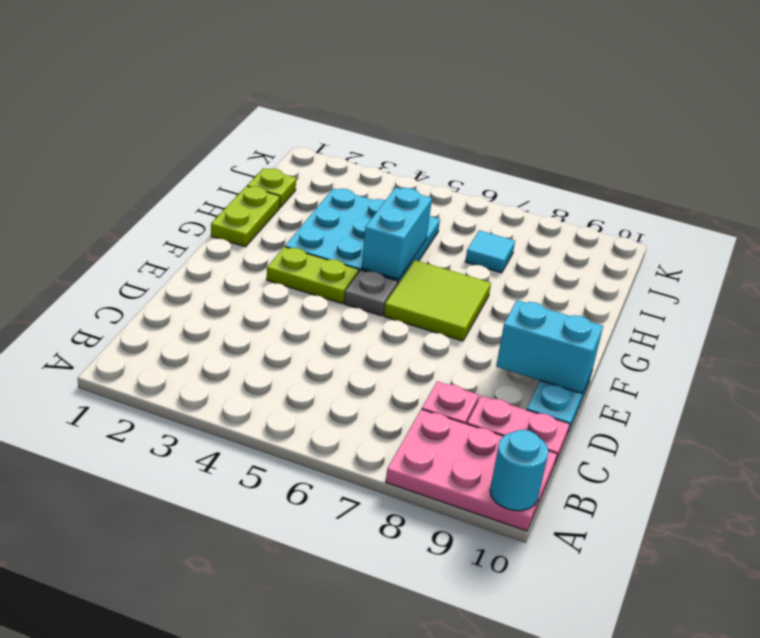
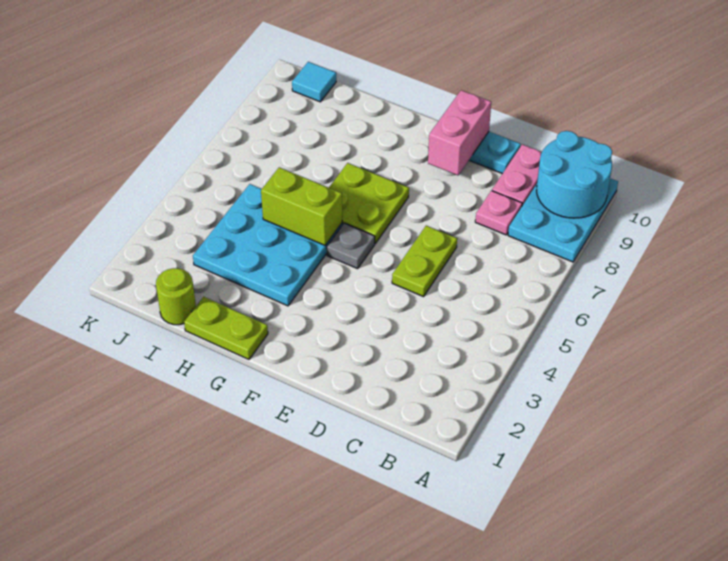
pink plate A8:B10 level 1 -> cyan plate A8:B10 level 1
cyan round brick A10 level 2 -> cyan round brick A9:B10 level 2
cyan brick E9:E10 level 2 -> pink brick E9:E10 level 2
lime plate F3:F4 level 1 -> lime plate D5:D6 level 1
lime tile F6:G7 level 1 -> lime plate F6:G7 level 1
cyan brick G5:H5 level 2 -> lime brick G5:H5 level 2
lime plate I1 level 1 -> lime round brick I1 level 1
cyan tile I7 level 1 -> cyan tile J10 level 1

